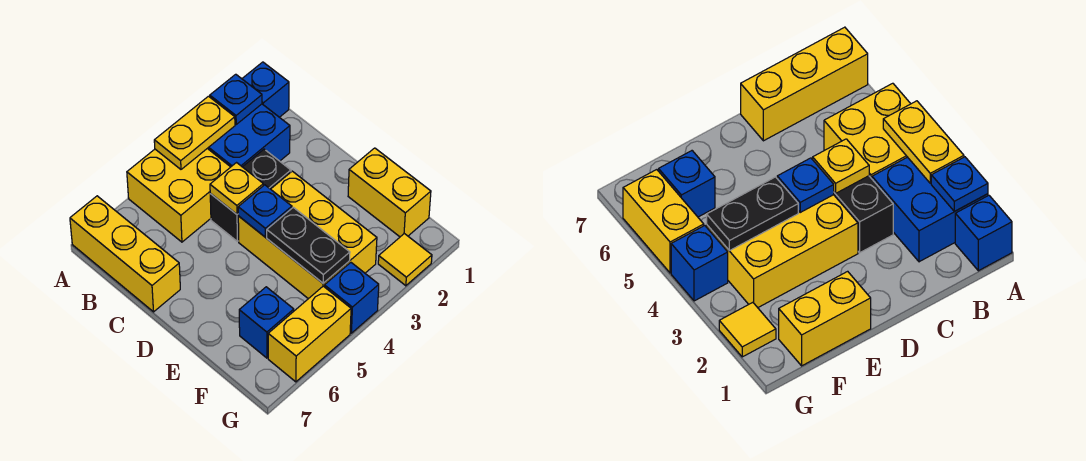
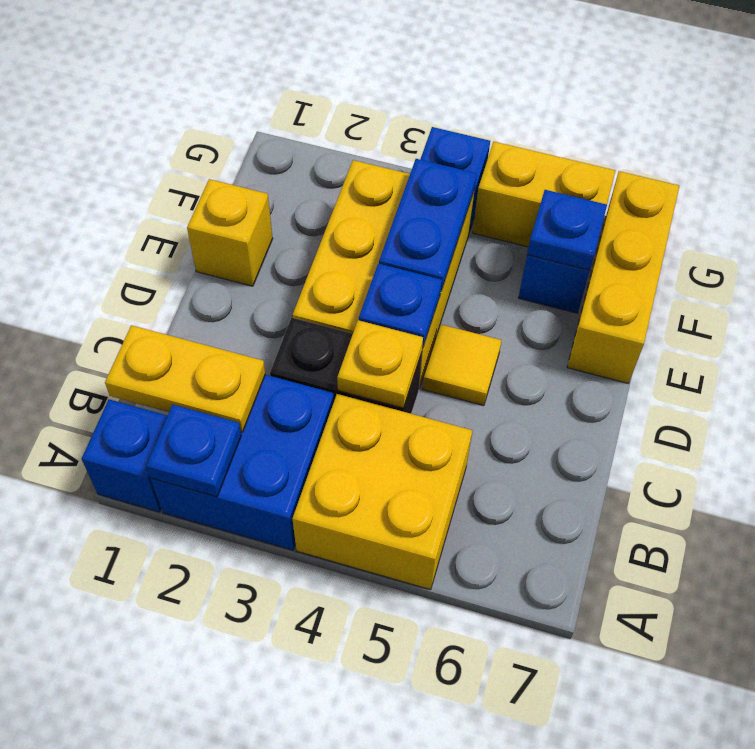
yellow plate A3:A4 level 2 -> yellow plate B1:B2 level 2
yellow brick A7:C7 level 1 -> yellow brick E7:G7 level 1
yellow brick E1:F1 level 1 -> yellow brick E1 level 1
black plate E4:F4 level 2 -> blue plate E4:F4 level 2
none -> blue plate F6 level 2
yellow tile G2 level 1 -> yellow tile D5 level 1

